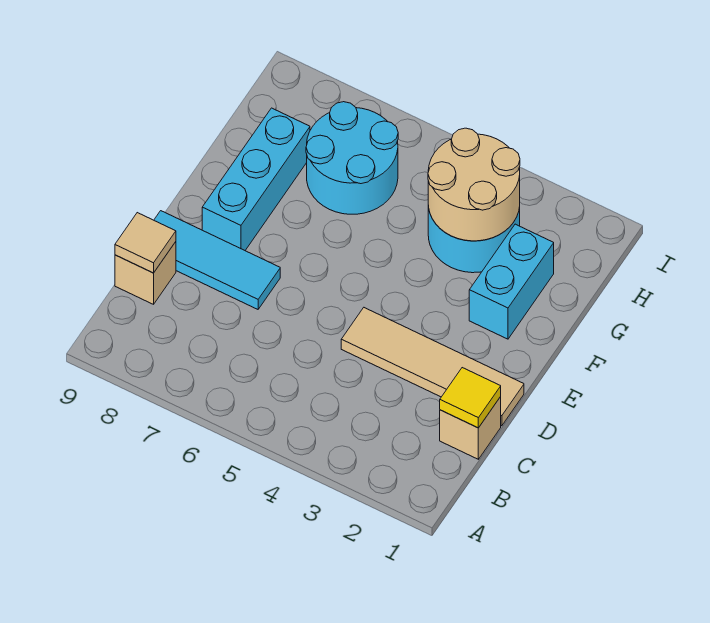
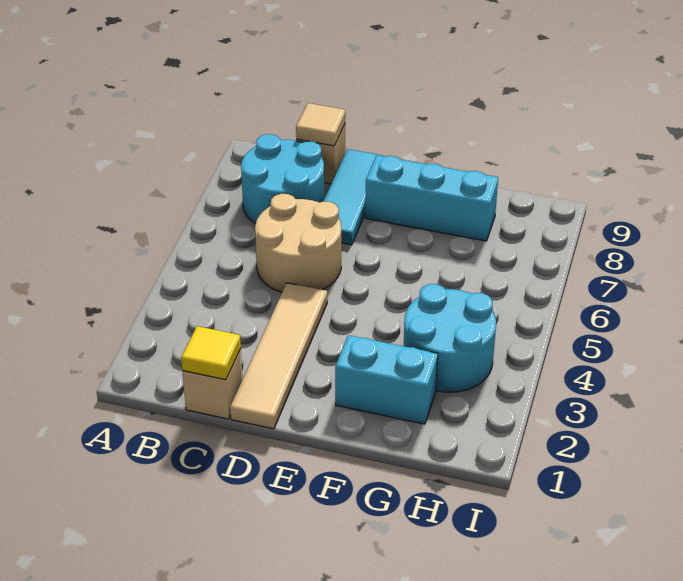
tan round brick G3:H4 level 2 -> tan round brick C5:D6 level 1
cyan round brick G6:H7 level 1 -> cyan round brick B7:C8 level 1

